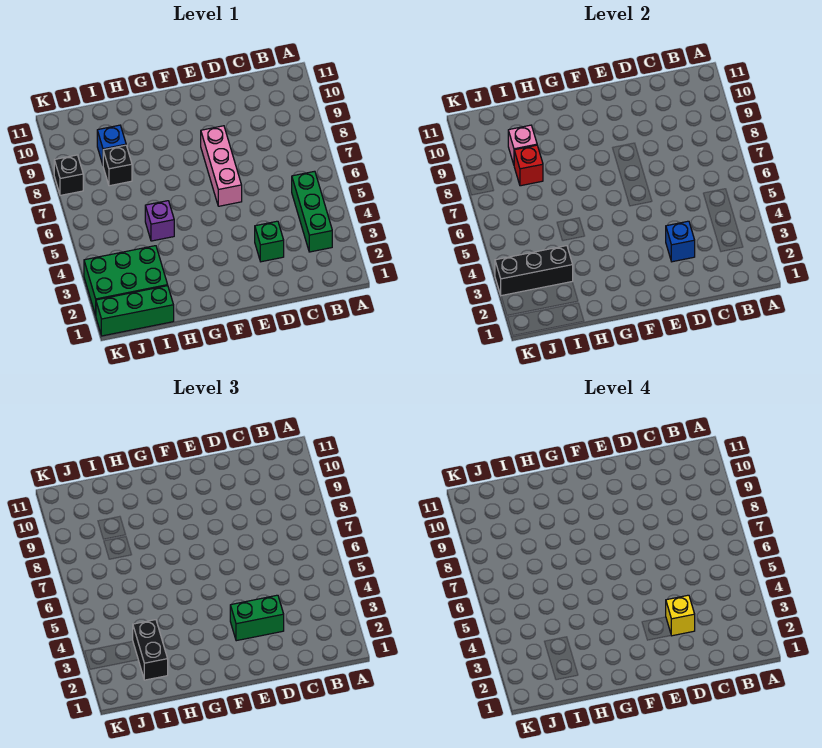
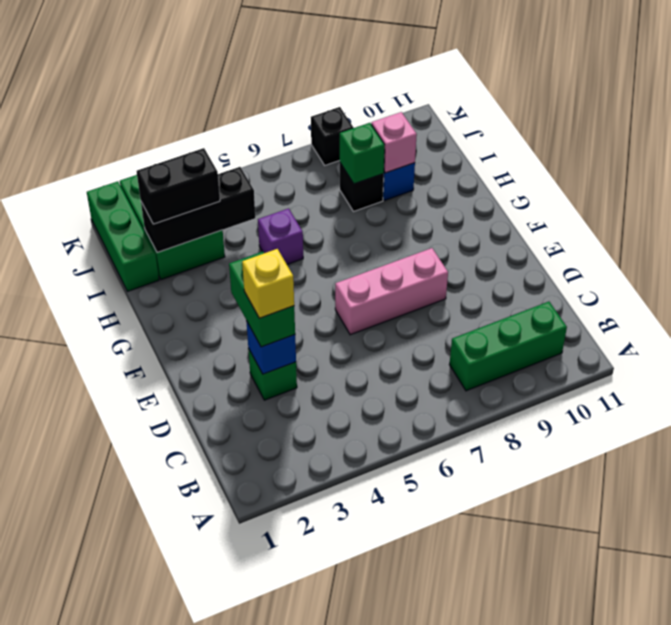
green brick B3:B5 level 1 -> green brick B8:B10 level 1
black brick I3:K3 level 2 -> black brick I2:I4 level 2
red brick I8 level 2 -> green brick I8 level 2

